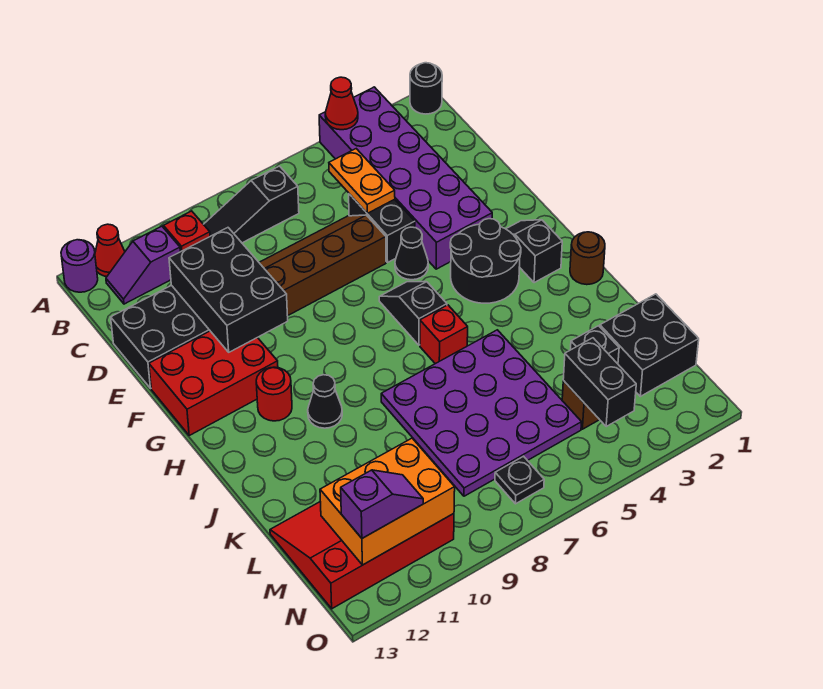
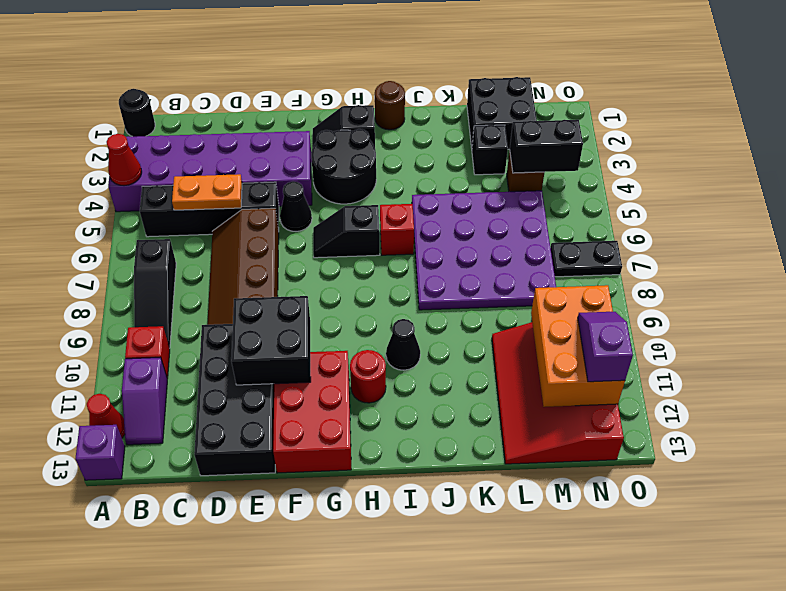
purple round brick A13 level 1 -> purple brick A13 level 1
black brick D5:E5 level 1 -> black brick B5:E5 level 1
black brick D10:F11 level 2 -> black brick E10:F11 level 2
black plate N7 level 1 -> black plate N7:O7 level 1

